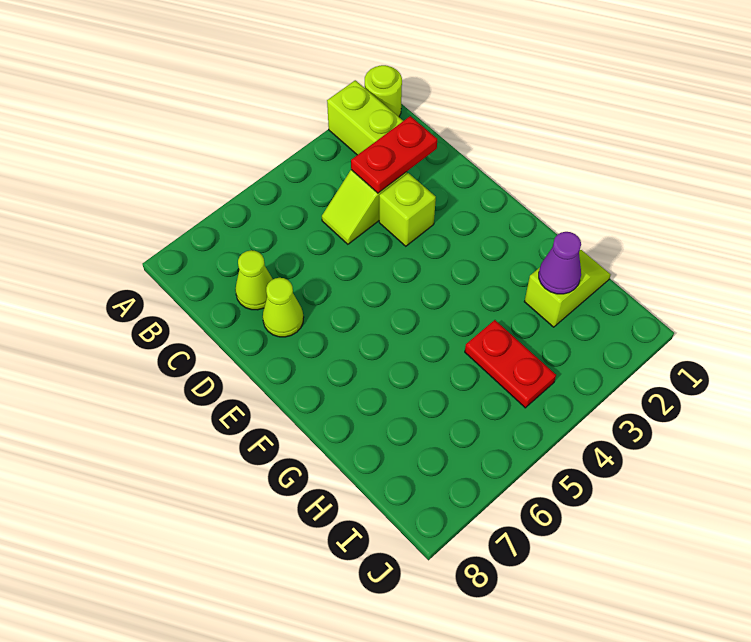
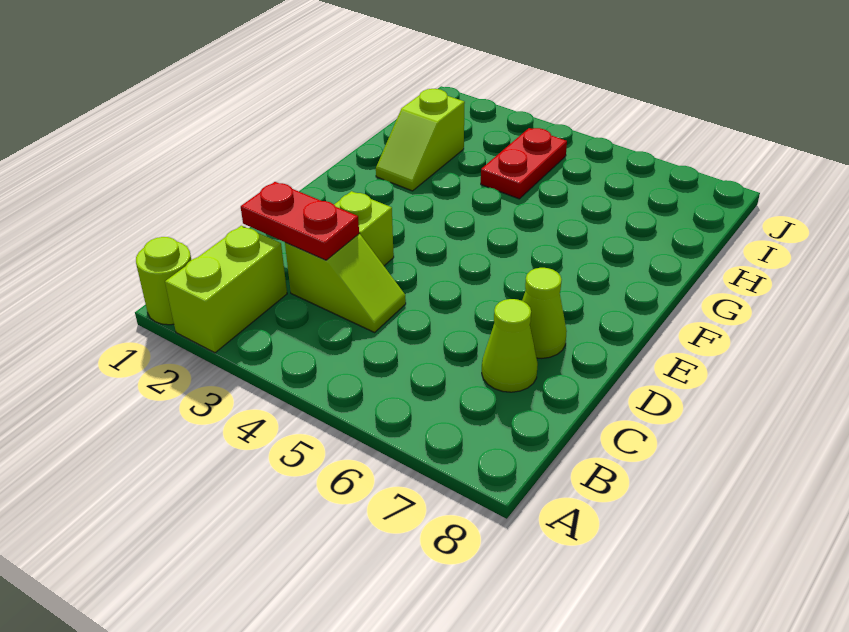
lime slope H1:H2 level 1 top 2 -> lime slope G2:H2 level 1 top H
purple cone H2 level 2 -> none

